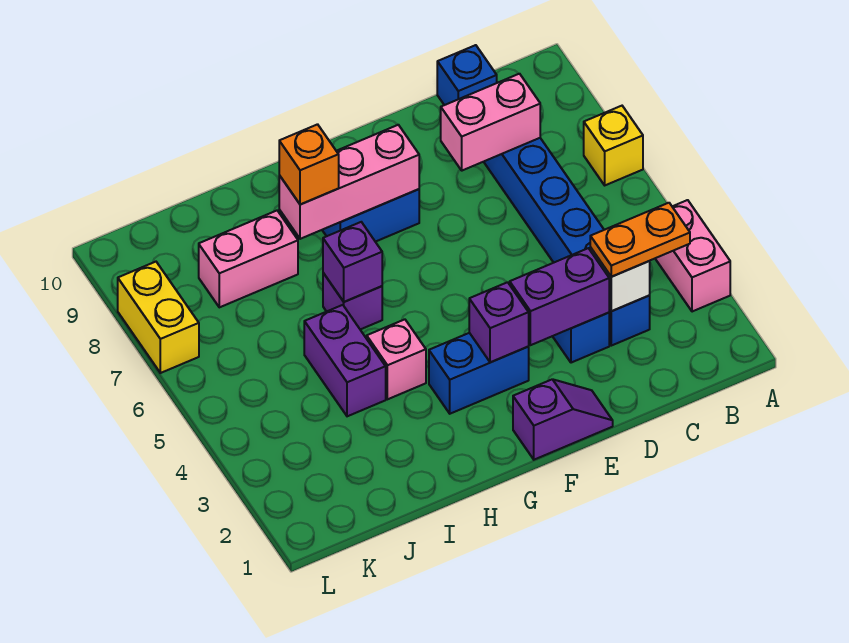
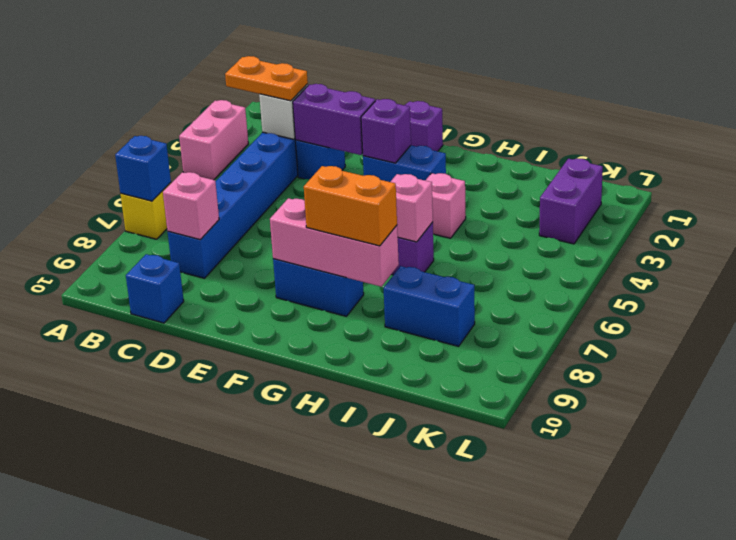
none -> blue brick A7 level 2
pink brick C8:D8 level 2 -> pink brick C8 level 2
purple brick H6 level 2 -> pink brick H6 level 2
orange brick H8 level 3 -> orange brick G8:H8 level 3
purple brick I4:I5 level 1 -> purple brick K2:K3 level 1
pink brick I8:J8 level 1 -> blue brick I8:J8 level 1
yellow brick L7:L8 level 1 -> none

